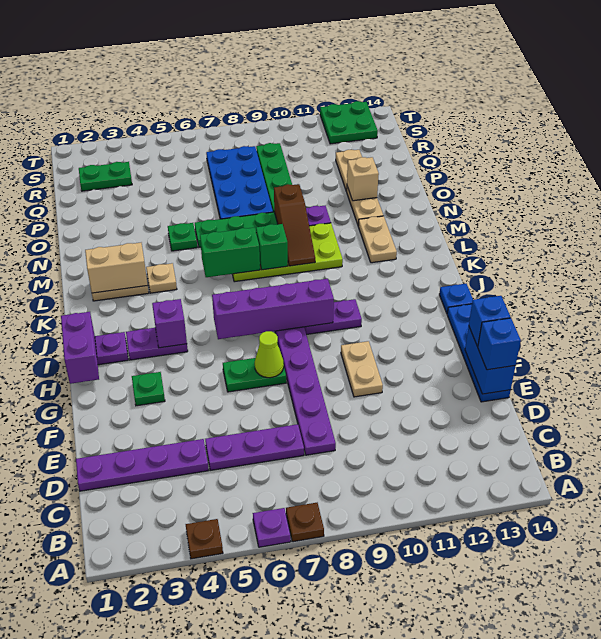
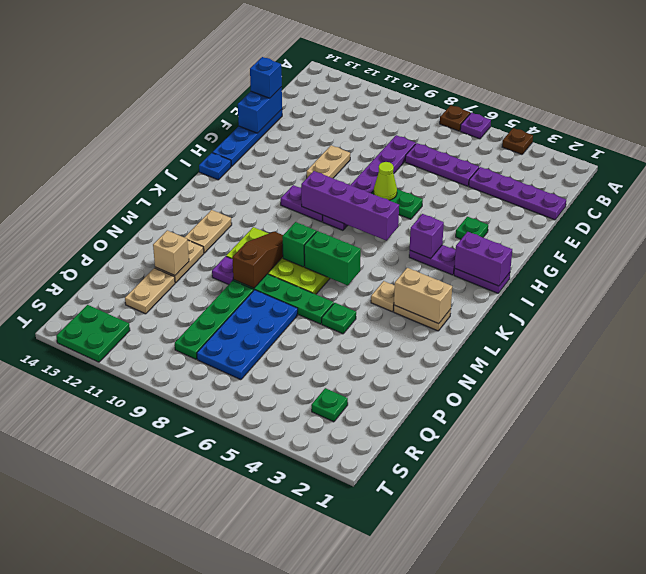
blue brick F14 level 3 -> none
purple brick H1:I1 level 2 -> purple brick I1:I2 level 2
green plate R2:R3 level 1 -> green plate R3 level 1

